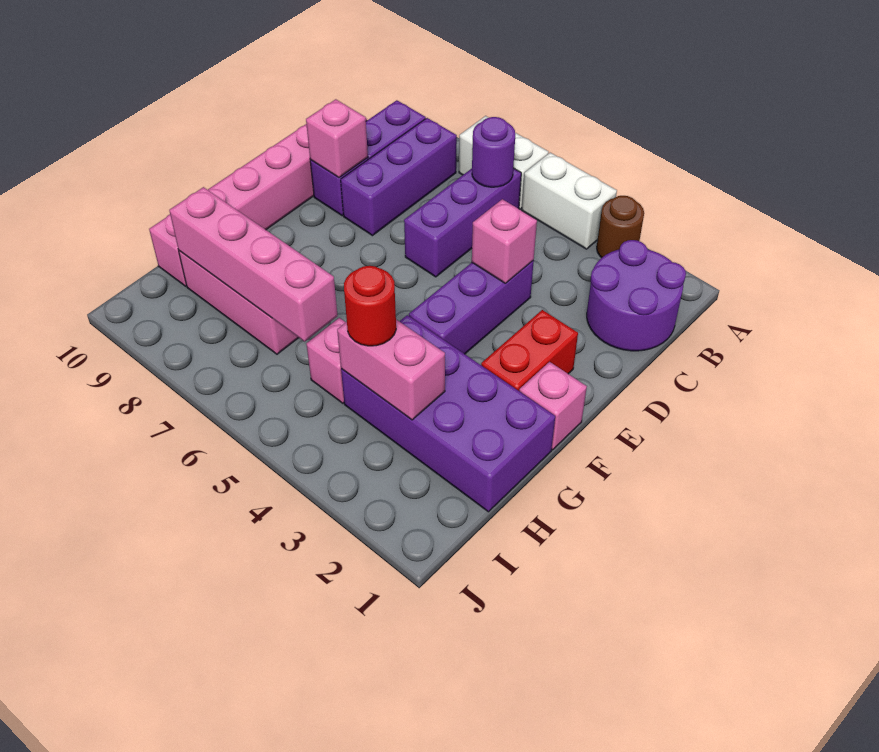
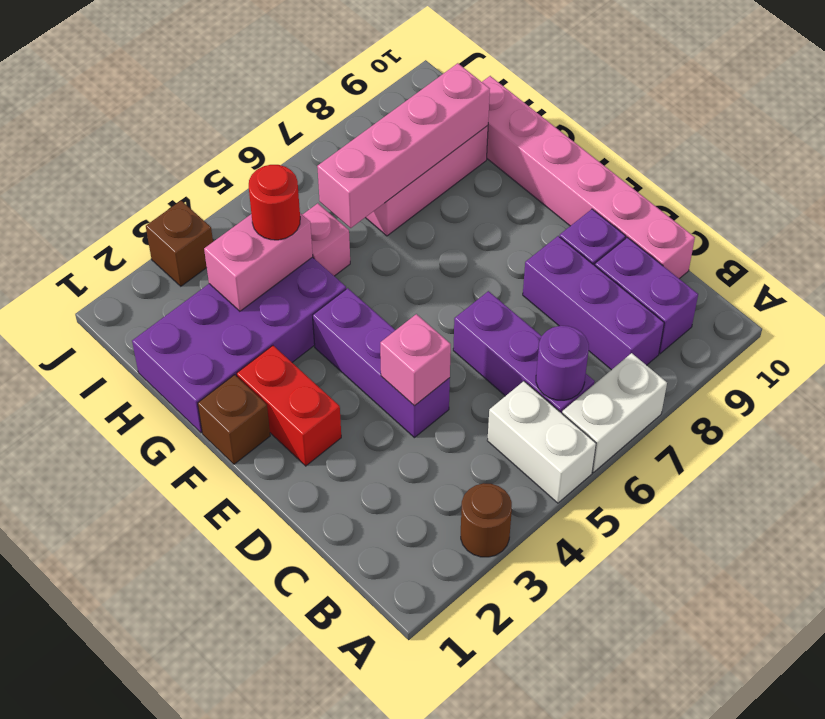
white brick A4:A5 level 1 -> white brick A5:B5 level 1
purple round brick B1:C2 level 1 -> none
pink brick D9 level 2 -> none
pink brick F1 level 1 -> brown brick F1 level 1
none -> brown brick J3 level 1

